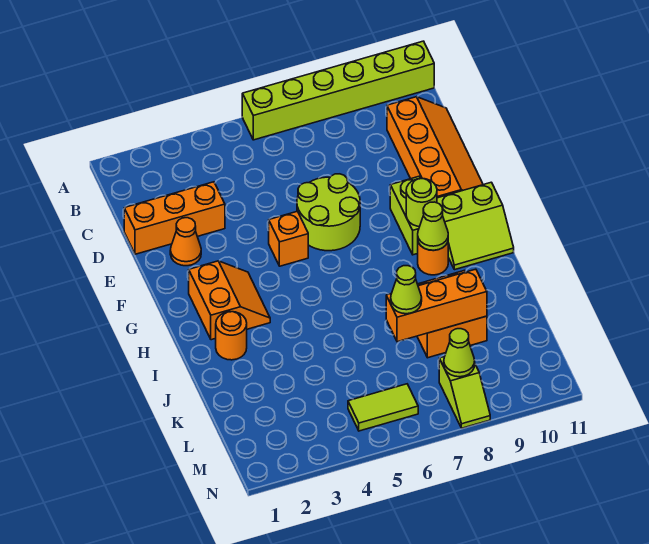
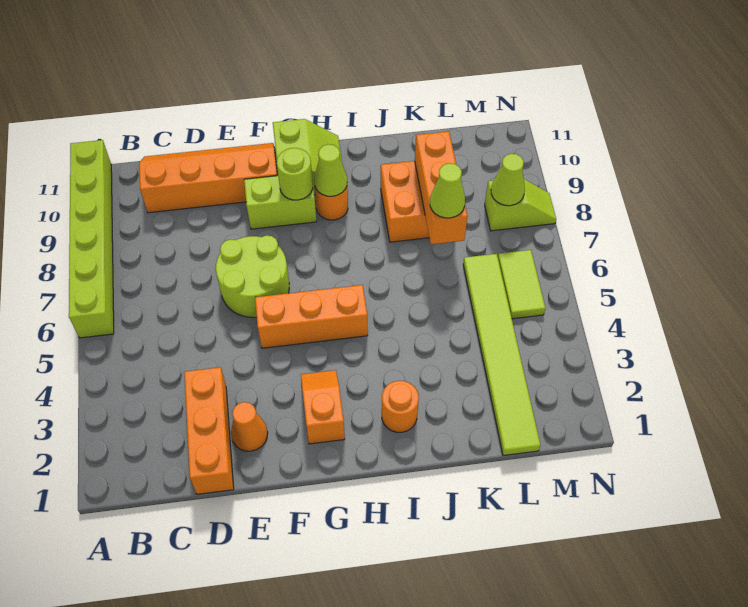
orange brick F5 level 1 -> orange brick F5:H5 level 1
orange slope G2:H3 level 1 top 2 -> orange slope G2:G3 level 1 top 2
none -> lime tile L1:L6 level 1

